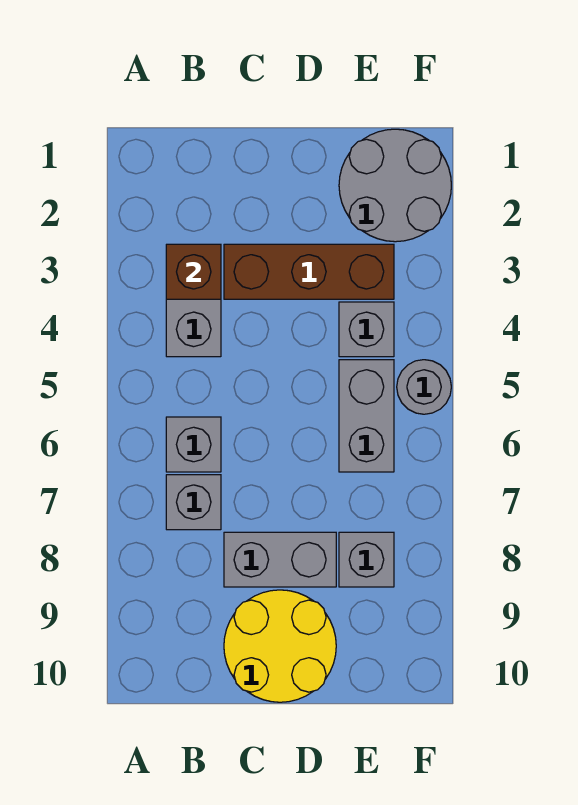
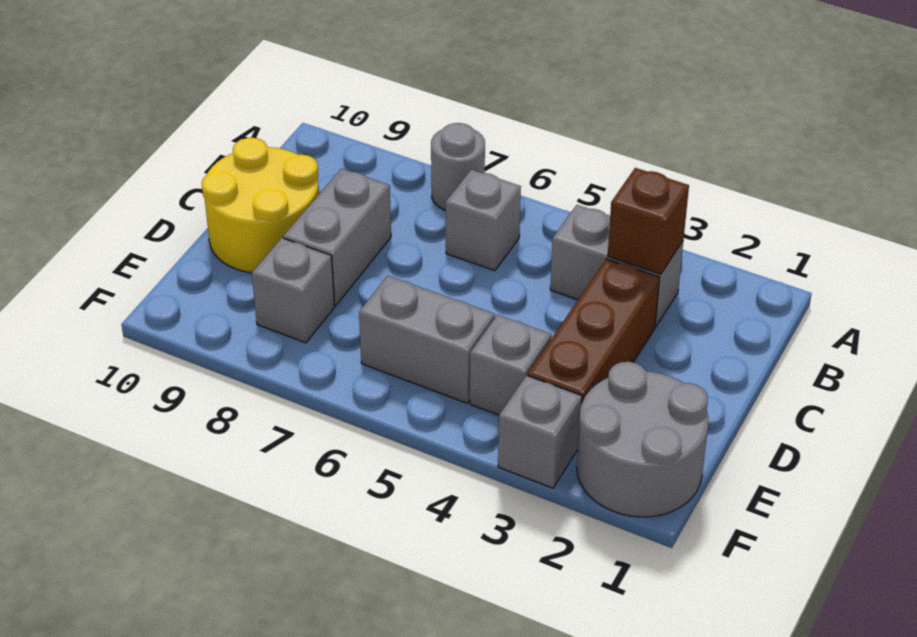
grey brick B7 level 1 -> grey brick F3 level 1
grey round brick F5 level 1 -> grey round brick A7 level 1

